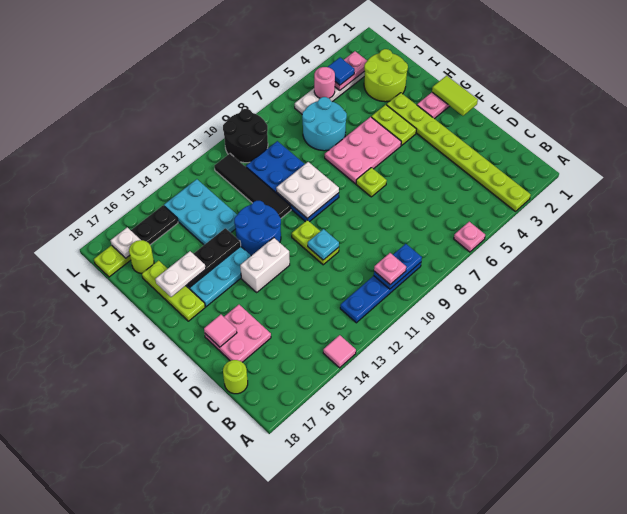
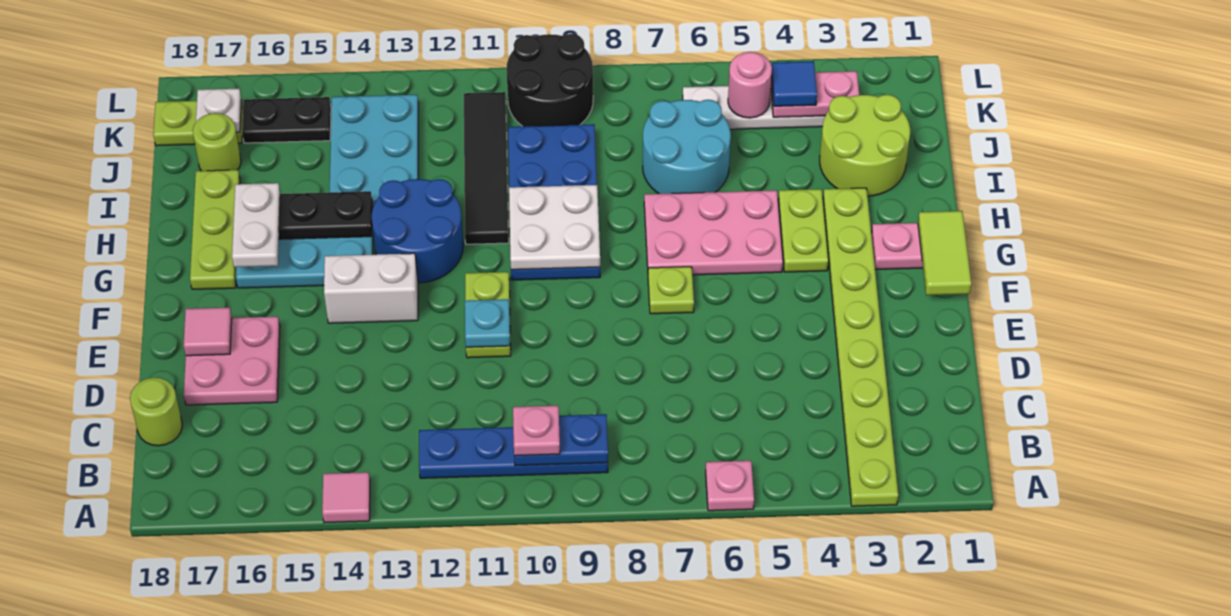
white plate H16:H17 level 3 -> white plate G16:H16 level 3

